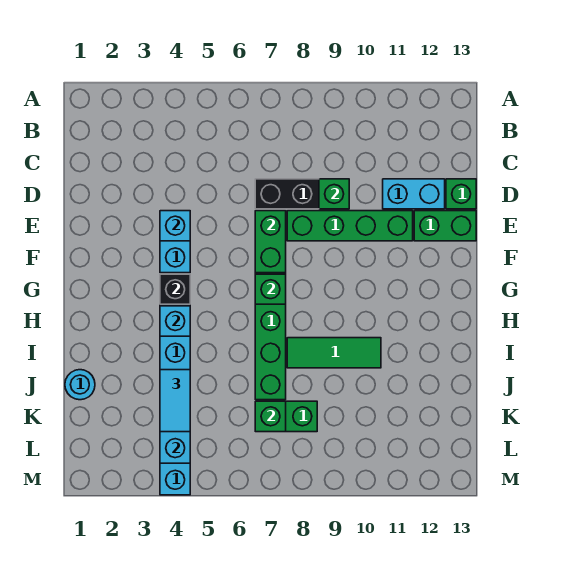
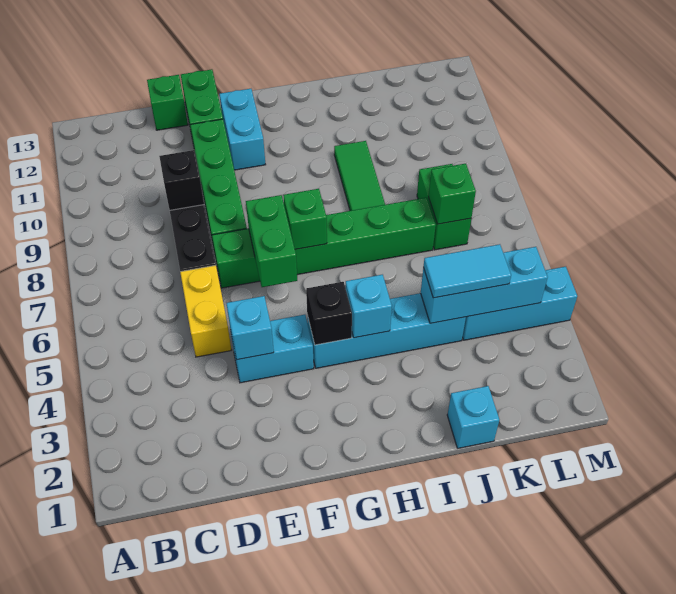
none -> yellow brick D5:D6 level 1
green brick D9 level 2 -> black brick D9 level 2
cyan brick D11:D12 level 1 -> cyan brick F11:F12 level 1
green brick E7:F7 level 2 -> green brick F6:F7 level 2
cyan round brick J1 level 1 -> cyan brick J1 level 1

